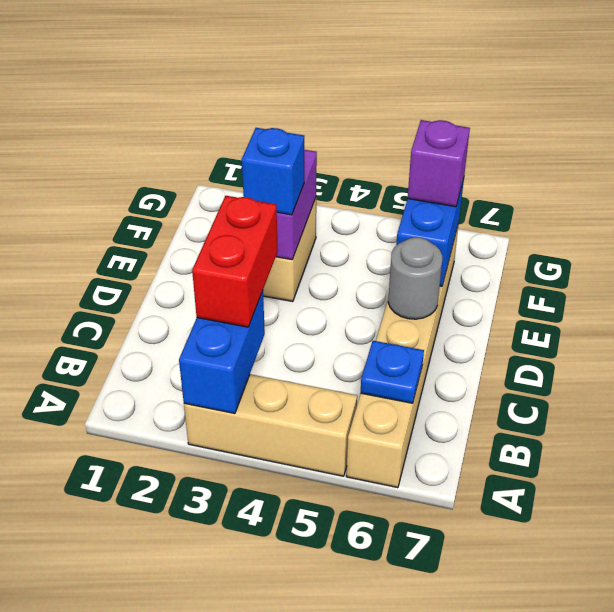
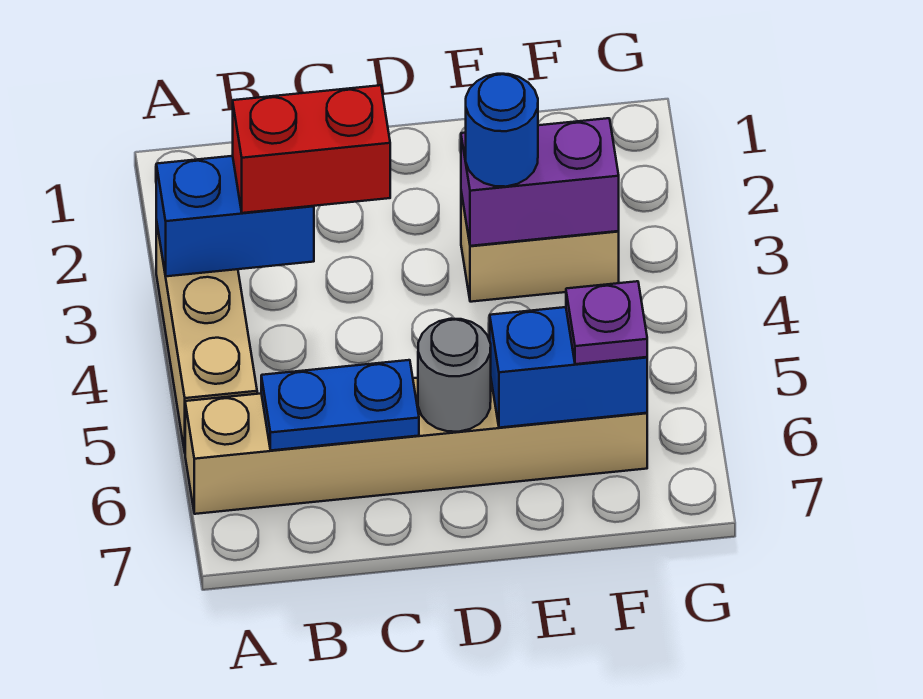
blue plate B6 level 2 -> blue plate B6:C6 level 2
blue brick E3 level 3 -> blue round brick E3 level 3
purple brick F6 level 3 -> purple plate F6 level 3

